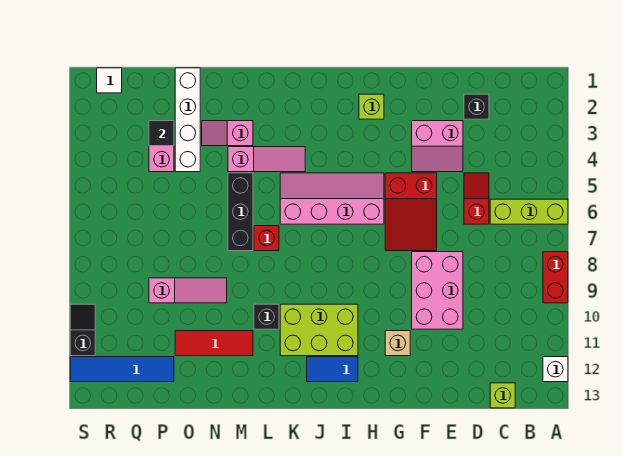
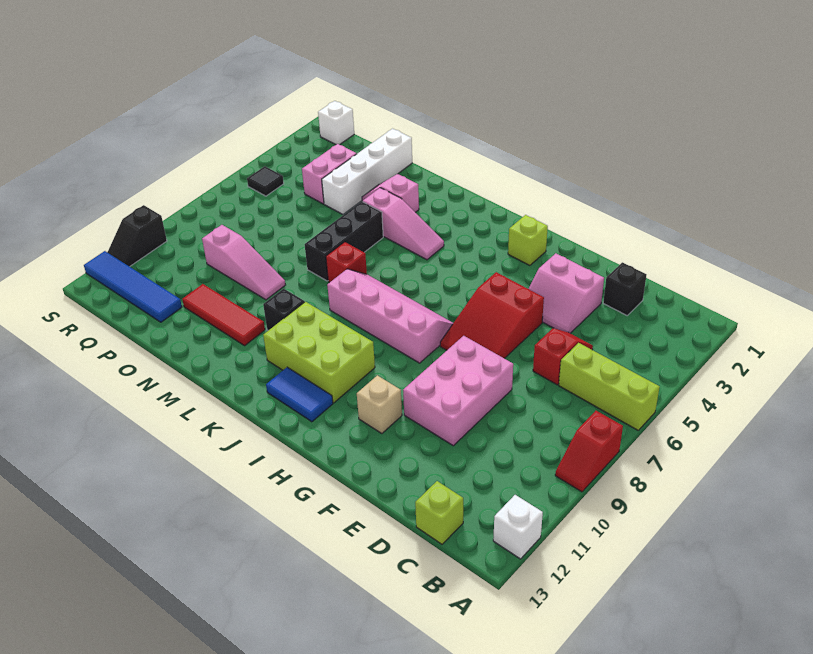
red brick A8:A9 level 1 -> red slope A8:A9 level 1 top 8
pink slope H5:K6 level 1 top 6 -> pink slope H7:K8 level 1 top 8
black tile P3 level 2 -> black tile R5 level 1
white tile R1 level 1 -> white brick R1 level 1
black slope S10:S11 level 1 top 11 -> black slope S10:S11 level 1 top 10

